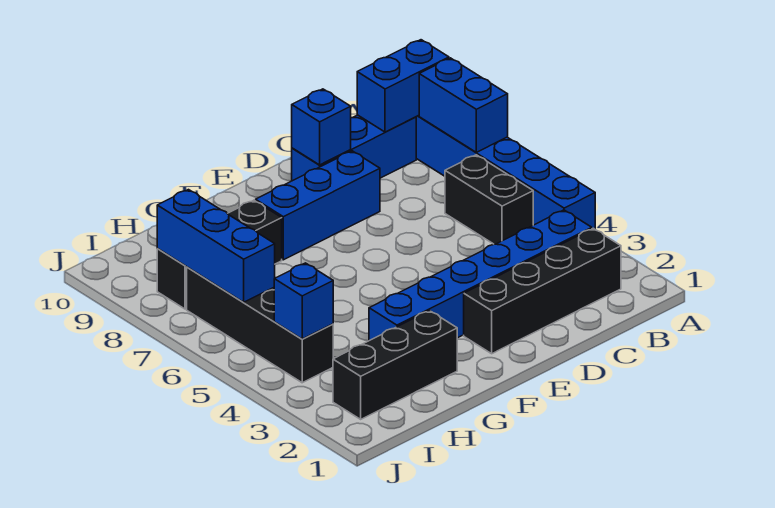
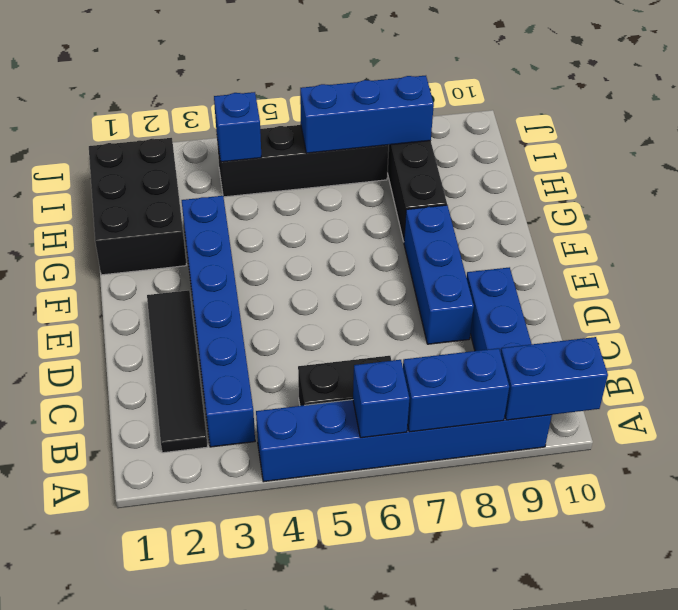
blue brick A9:B9 level 2 -> blue brick A9:A10 level 2
black brick B2:E2 level 1 -> black tile B2:E2 level 1
blue brick D9 level 2 -> blue brick A6 level 2
black brick G2:I2 level 1 -> black brick G1:I2 level 1

